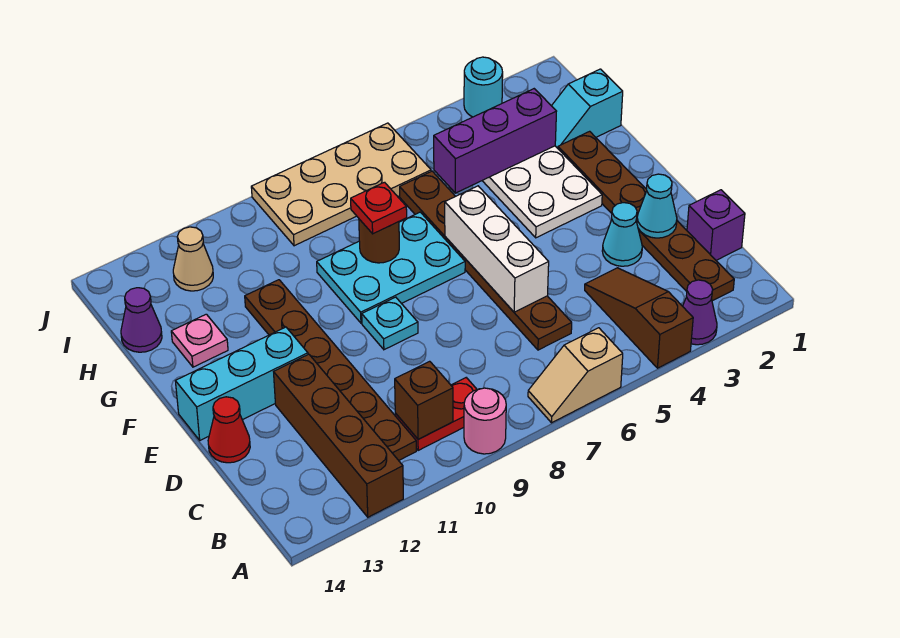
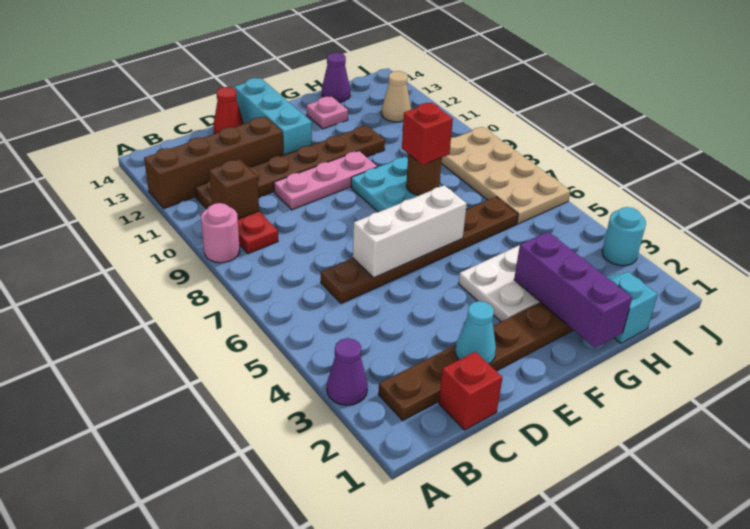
brown slope A4:C4 level 1 top A -> none
tan slope A6:A7 level 1 top 6 -> none
purple brick C1 level 1 -> red brick C1 level 1
cyan cone D3 level 1 -> none
none -> pink plate D10:F10 level 1
cyan plate E9 level 1 -> none
red plate G8 level 3 -> red brick G8 level 3
purple brick H3:H5 level 2 -> purple brick G1:G3 level 2

